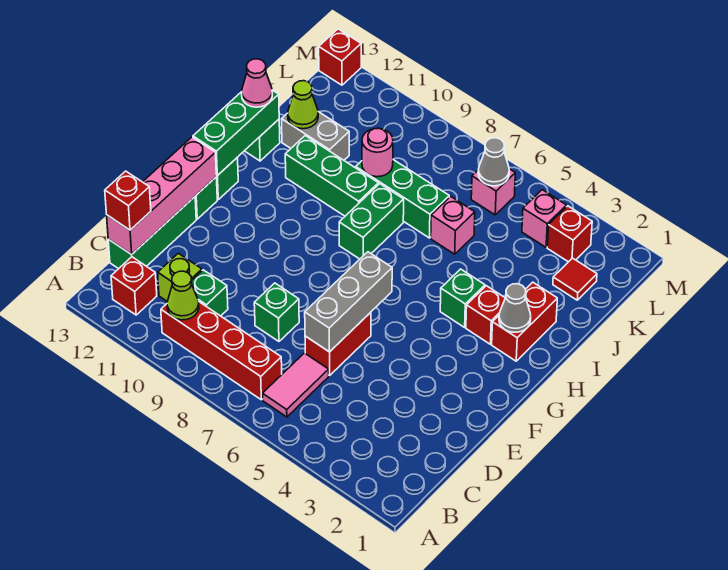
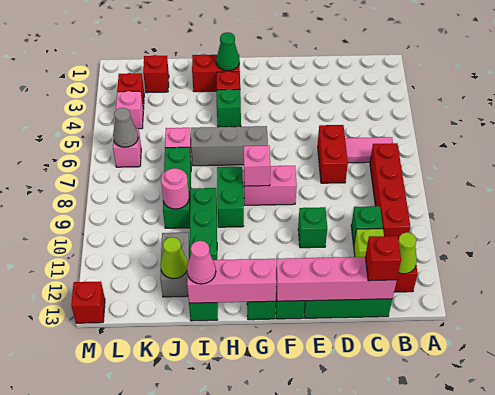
lime cone B10 level 2 -> lime cone B12 level 2
red brick D6:E6 level 1 -> red brick D6:D7 level 1
grey brick D6:F6 level 2 -> grey brick G6:I6 level 1
green brick D8 level 1 -> green brick E10 level 1
none -> pink brick F8:G8 level 1
none -> pink brick G8 level 2
green brick G13:I13 level 2 -> pink brick G13:I13 level 2
grey cone H2 level 2 -> green cone H2 level 2
green brick H8:I8 level 1 -> green brick H8:H9 level 1
red tile K2 level 1 -> red brick K2 level 1

